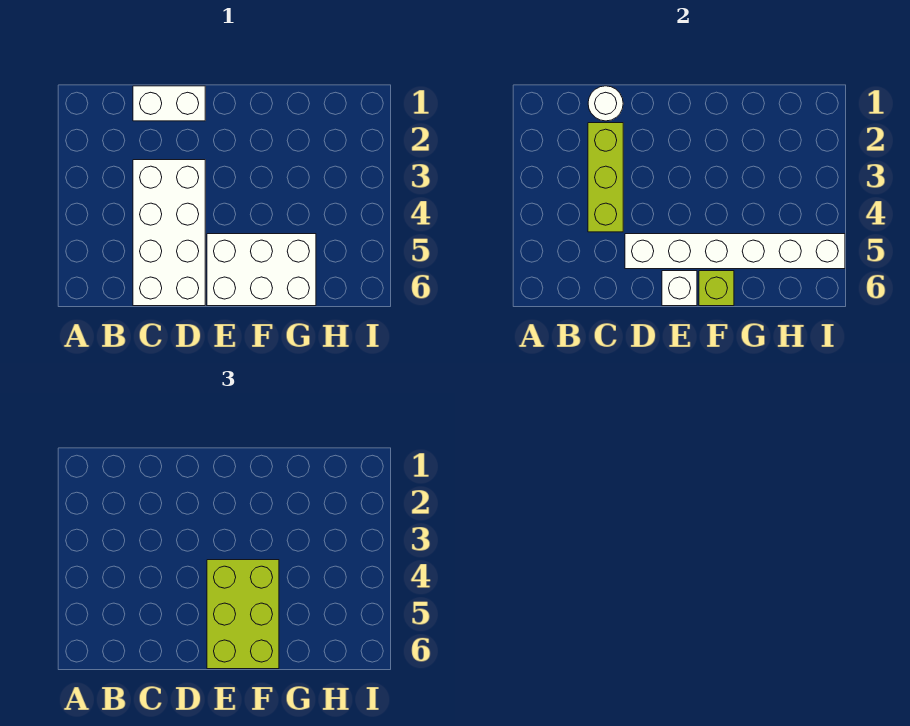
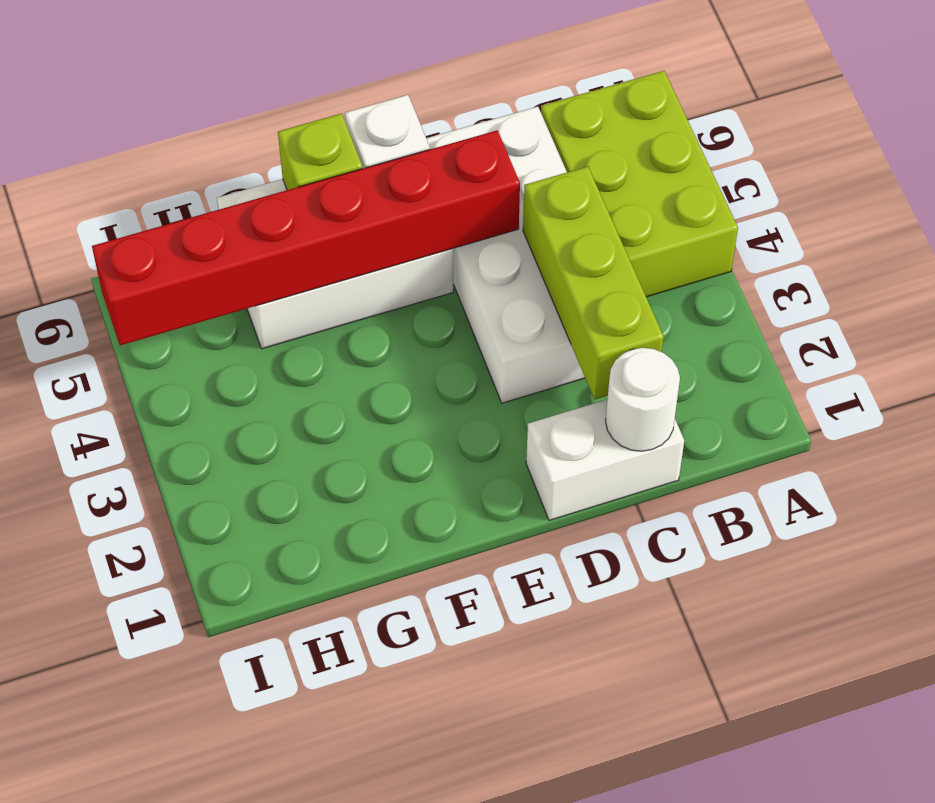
white brick D5:I5 level 2 -> red brick D5:I5 level 2
lime brick E4:F6 level 3 -> lime brick A4:B6 level 1

